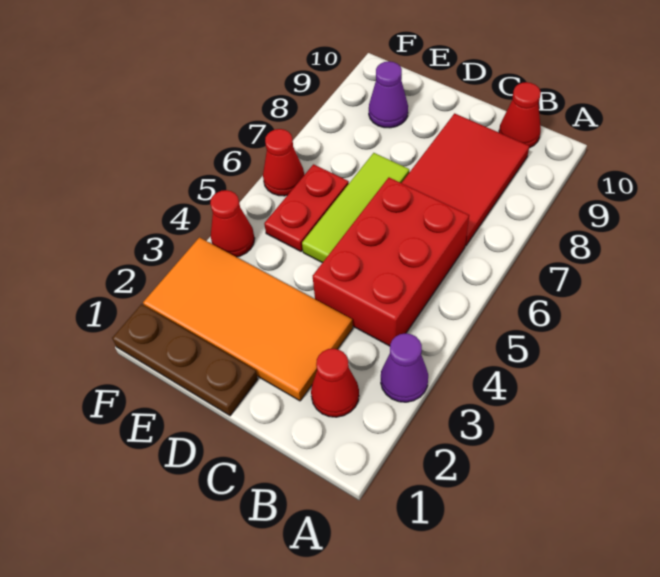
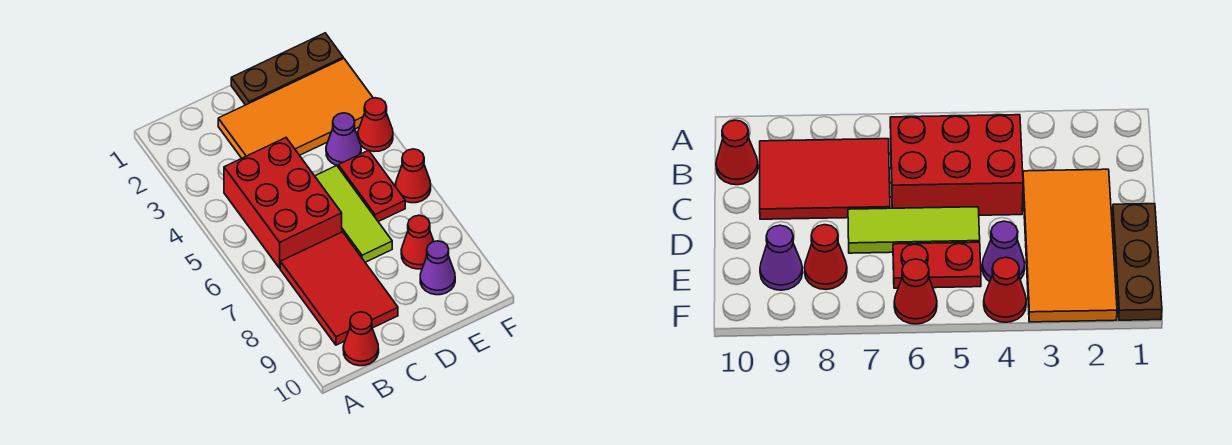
purple cone A3 level 1 -> purple cone E4 level 1
red cone B2 level 1 -> red cone E8 level 1

